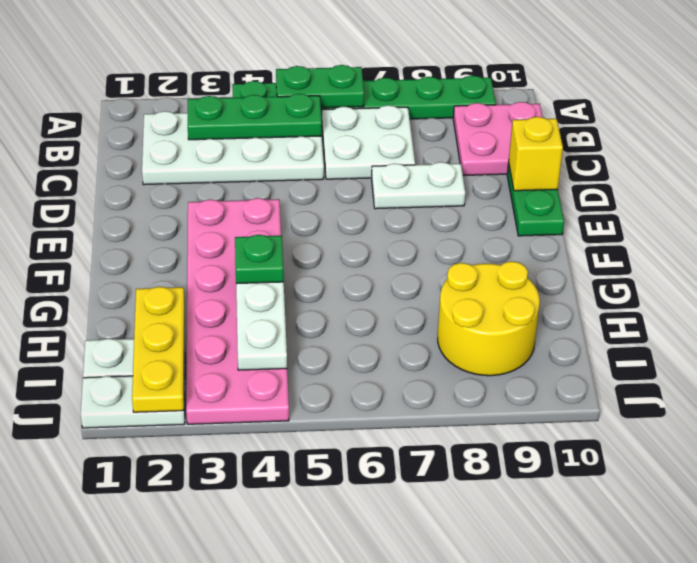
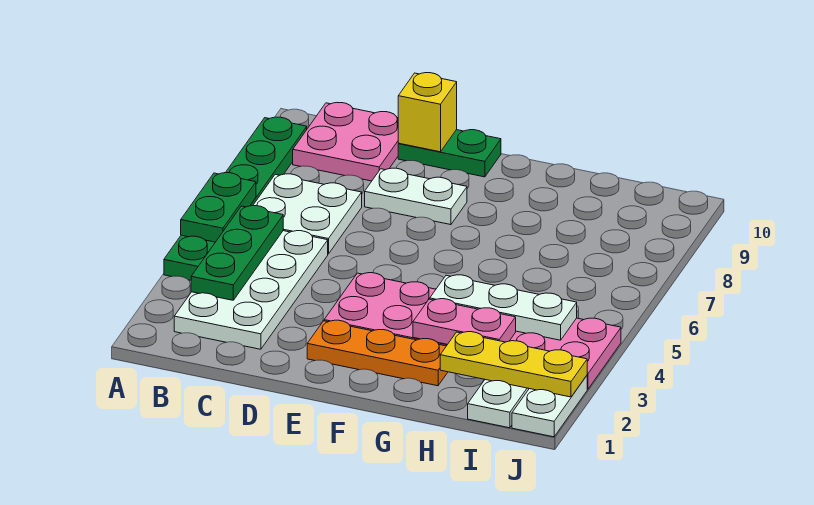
white plate D7:D8 level 1 -> white plate D8:E8 level 1
none -> orange plate E2:G2 level 1
none -> pink plate G3:H3 level 2
green plate G4 level 3 -> none
yellow round brick H8:I9 level 1 -> none

